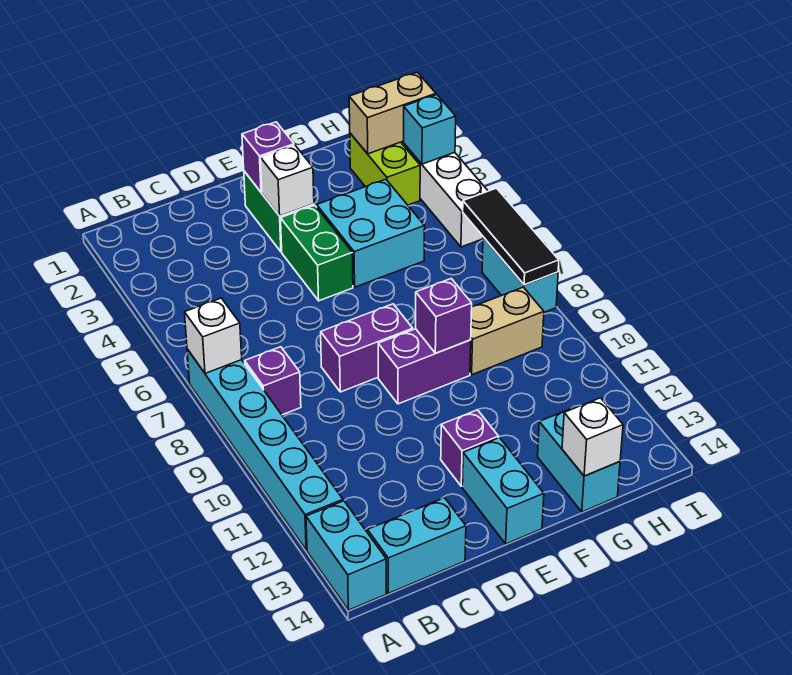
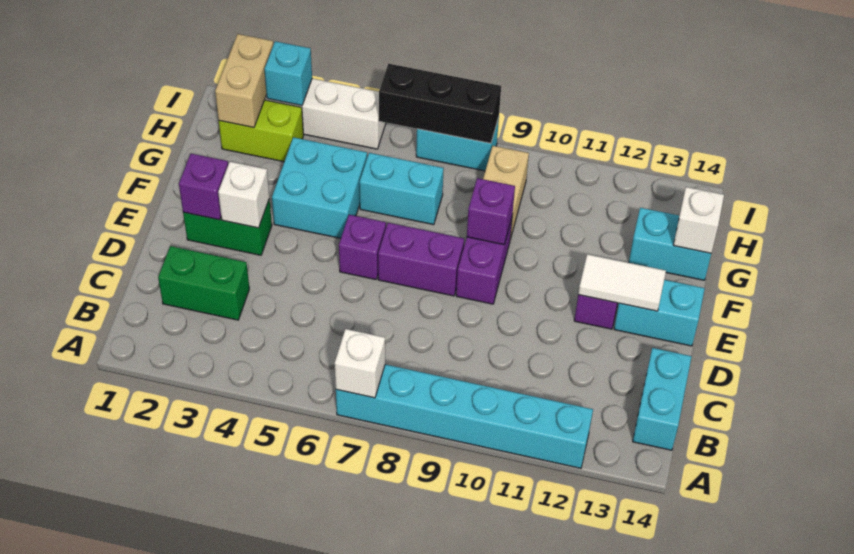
cyan brick A13:A14 level 1 -> cyan brick G6:G7 level 1
purple brick B8 level 1 -> purple brick E6 level 1
purple brick D8:E8 level 1 -> purple brick E7:E8 level 1
green brick E4:E5 level 1 -> green brick C2:C3 level 1
none -> white tile E12:E13 level 2
black tile I6:I8 level 2 -> black brick I6:I8 level 2

